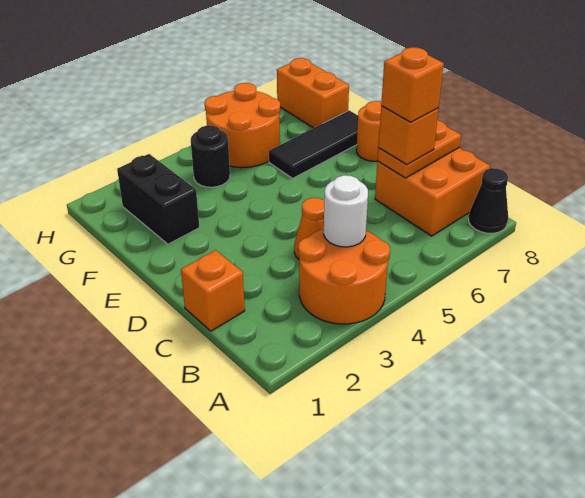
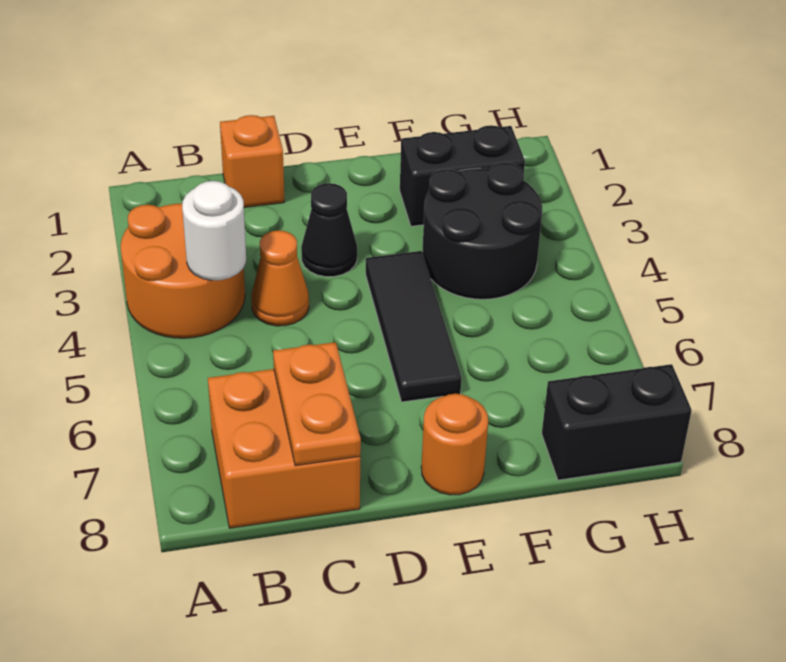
black cone A8 level 1 -> black cone D3 level 1
orange brick C7 level 3 -> none
orange brick C7 level 4 -> none
black tile F6:F8 level 1 -> black tile E4:E6 level 1
black round brick G4 level 1 -> black round brick F3:G4 level 1
orange round brick G5:H6 level 1 -> none
orange brick G8:H8 level 1 -> black brick G8:H8 level 1

